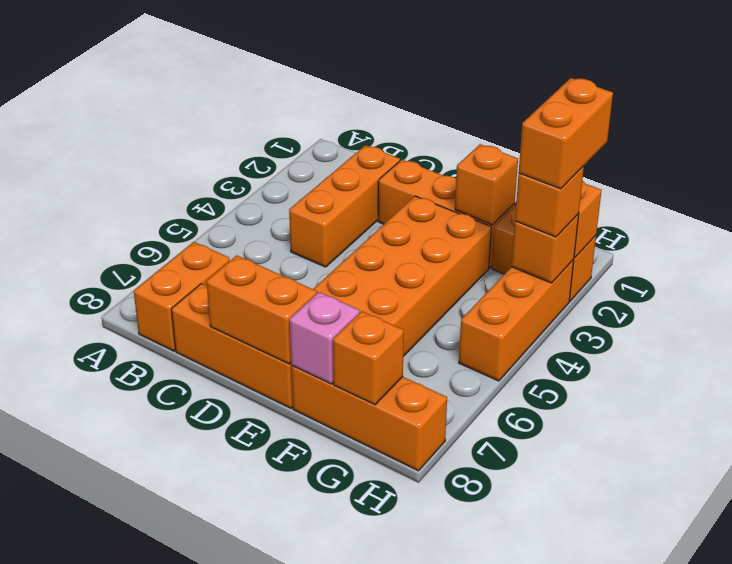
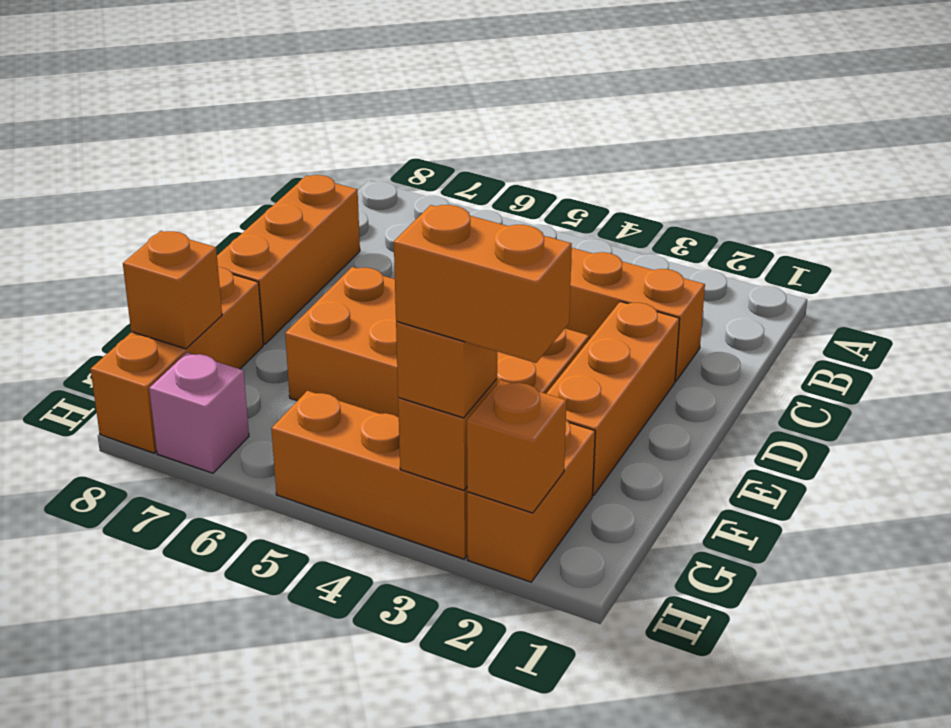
orange brick B7:B8 level 1 -> none
orange brick D8:E8 level 2 -> none
orange brick F2 level 2 -> none
pink brick F8 level 2 -> pink brick H7 level 1

